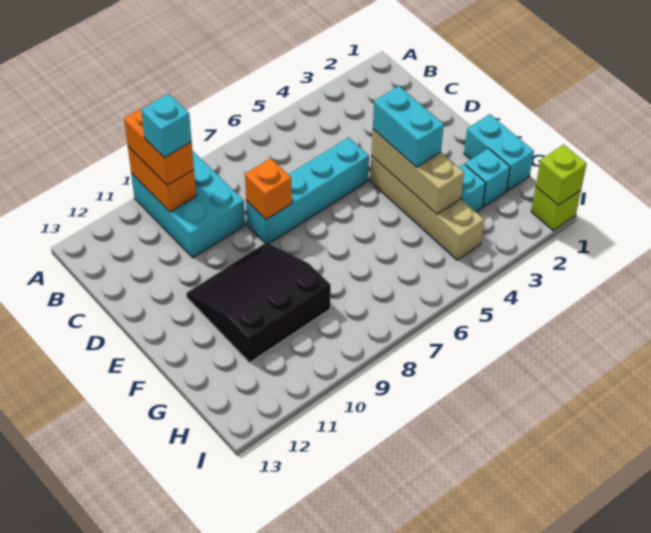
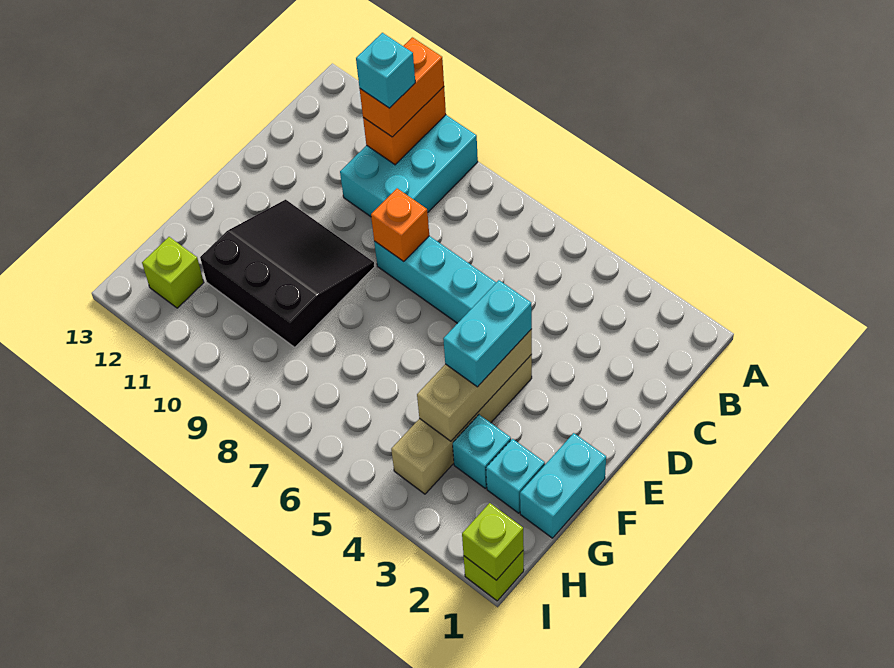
none -> lime brick H12 level 1

